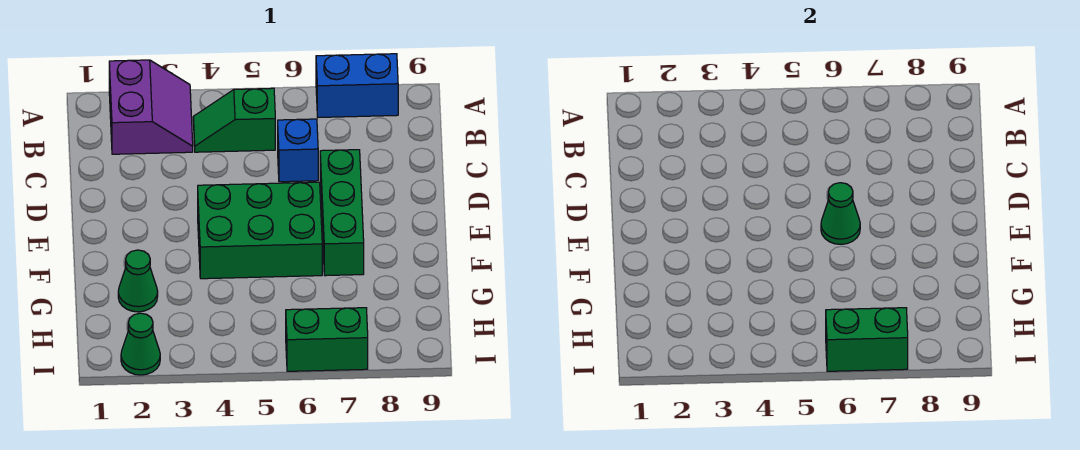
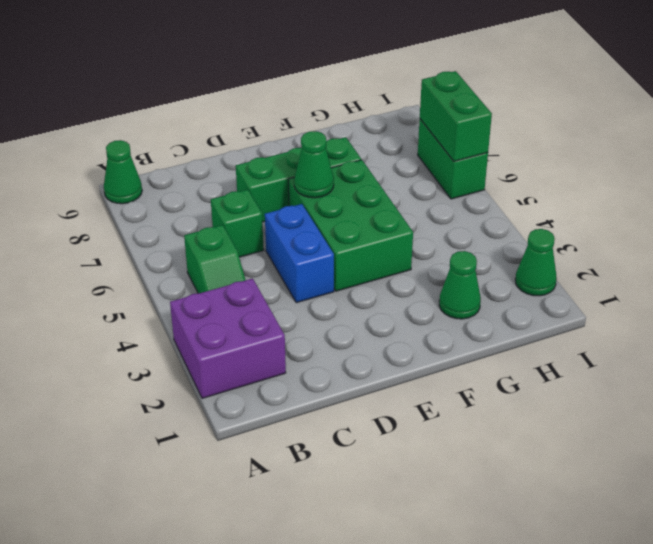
purple slope A2:B3 level 1 top 2 -> purple brick A2:B3 level 1
blue brick A7:A8 level 1 -> blue brick D4:D5 level 1
none -> green cone A9 level 1
blue brick C6 level 1 -> green brick C6 level 1

